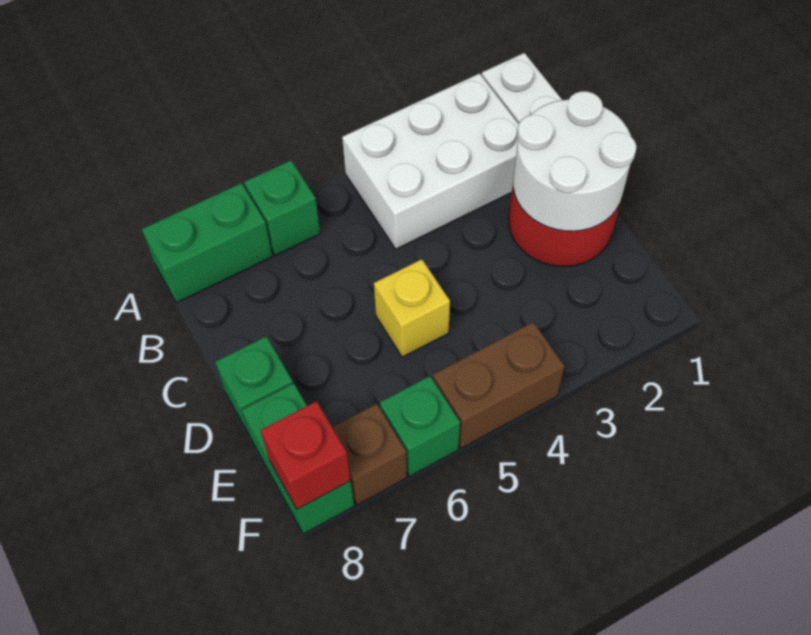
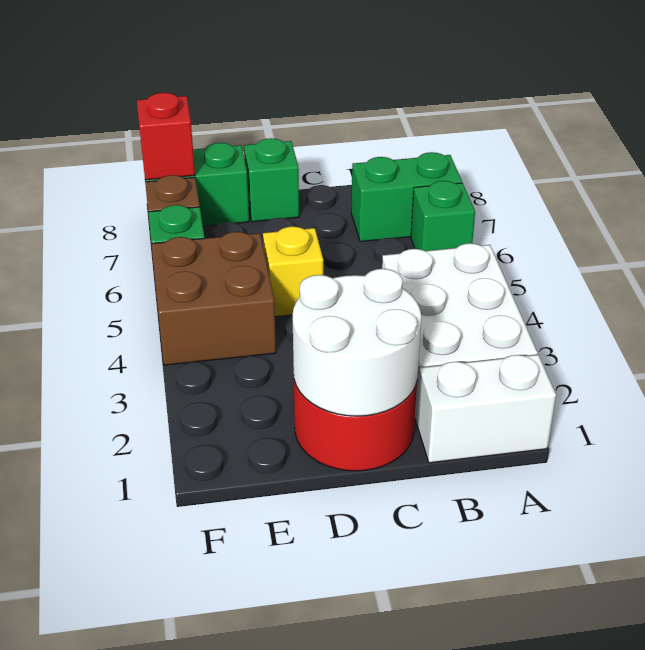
green brick A7:A8 level 1 -> green brick A7:B7 level 1
brown brick F4:F5 level 1 -> brown brick E4:F5 level 1

